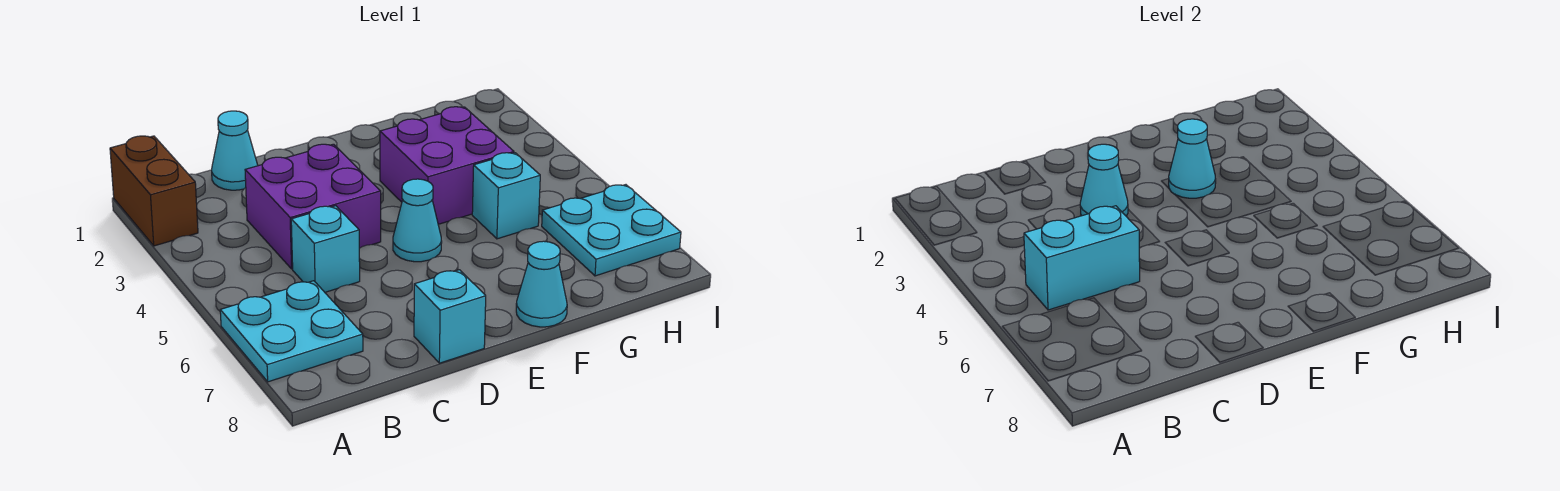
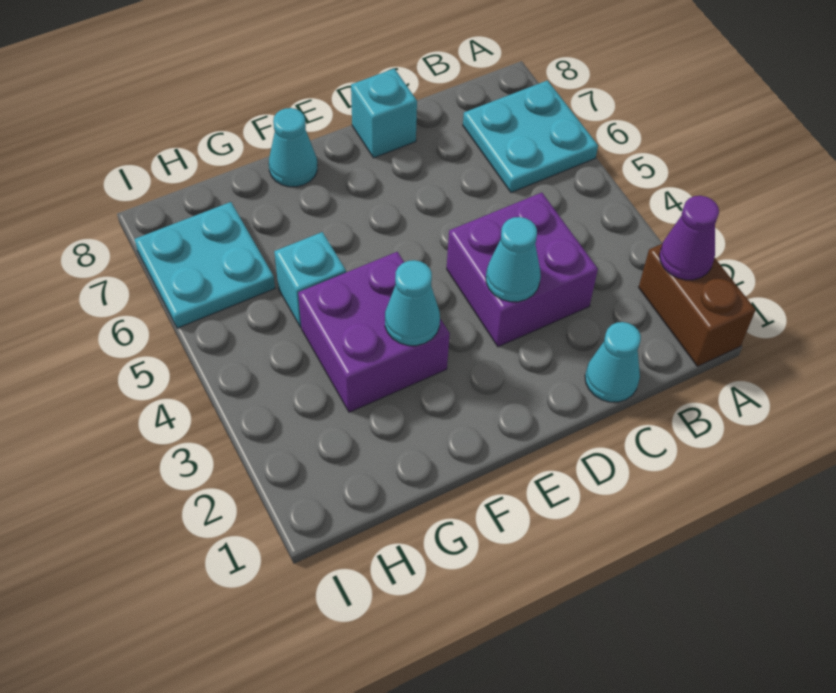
none -> purple cone A2 level 2
cyan brick B5:C5 level 2 -> none
cyan brick C5 level 1 -> none
cyan cone E5 level 1 -> none

